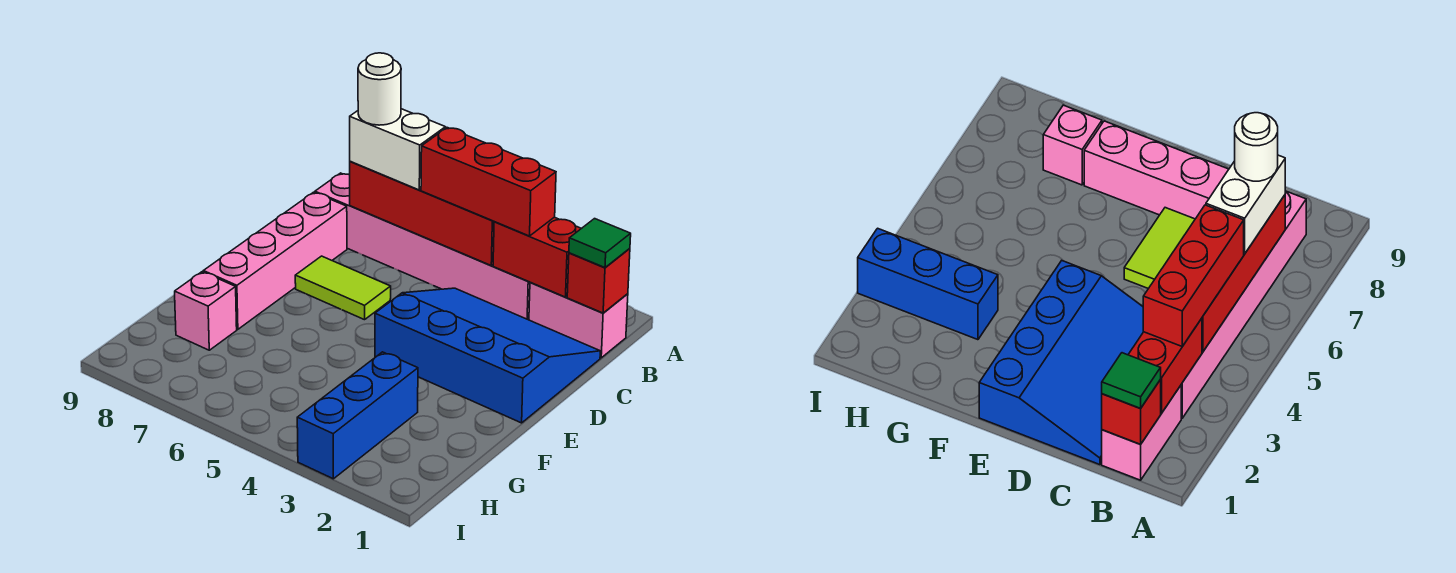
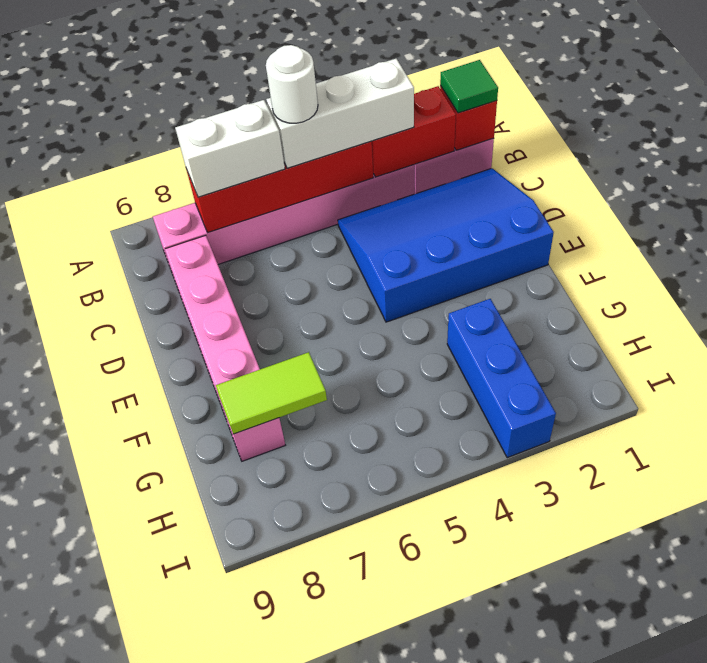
red brick B3:B5 level 3 -> white brick B3:B5 level 3
white round brick B7 level 4 -> white round brick B5 level 4
lime tile D6:D7 level 1 -> lime tile G7:G8 level 2

